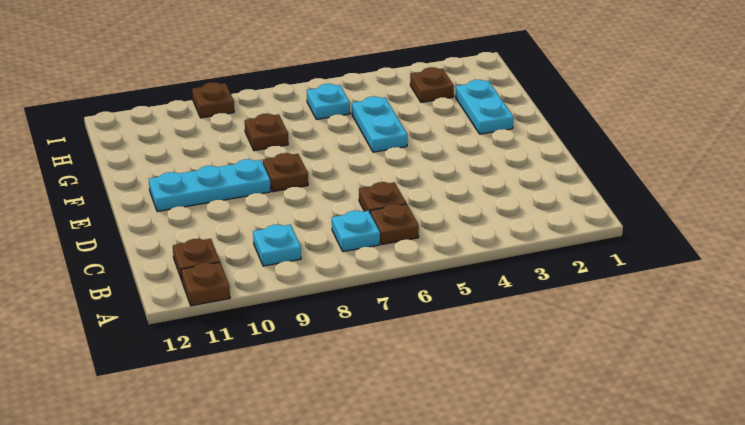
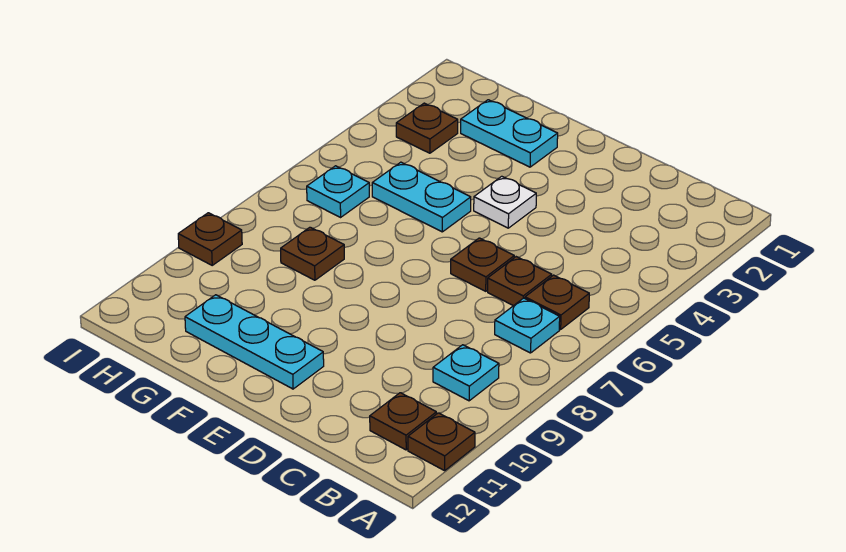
none -> white plate E4 level 1
brown plate E8 level 1 -> brown plate D6 level 1
cyan plate E9:E11 level 1 -> cyan plate E11:G11 level 1

